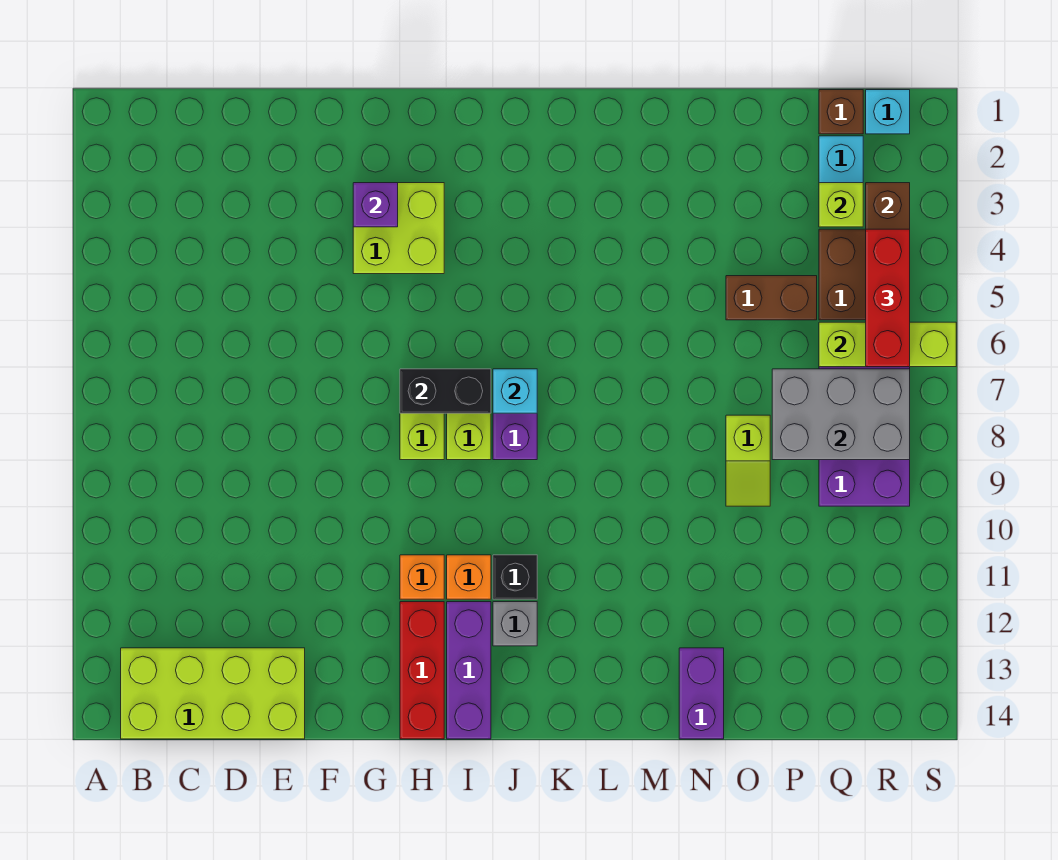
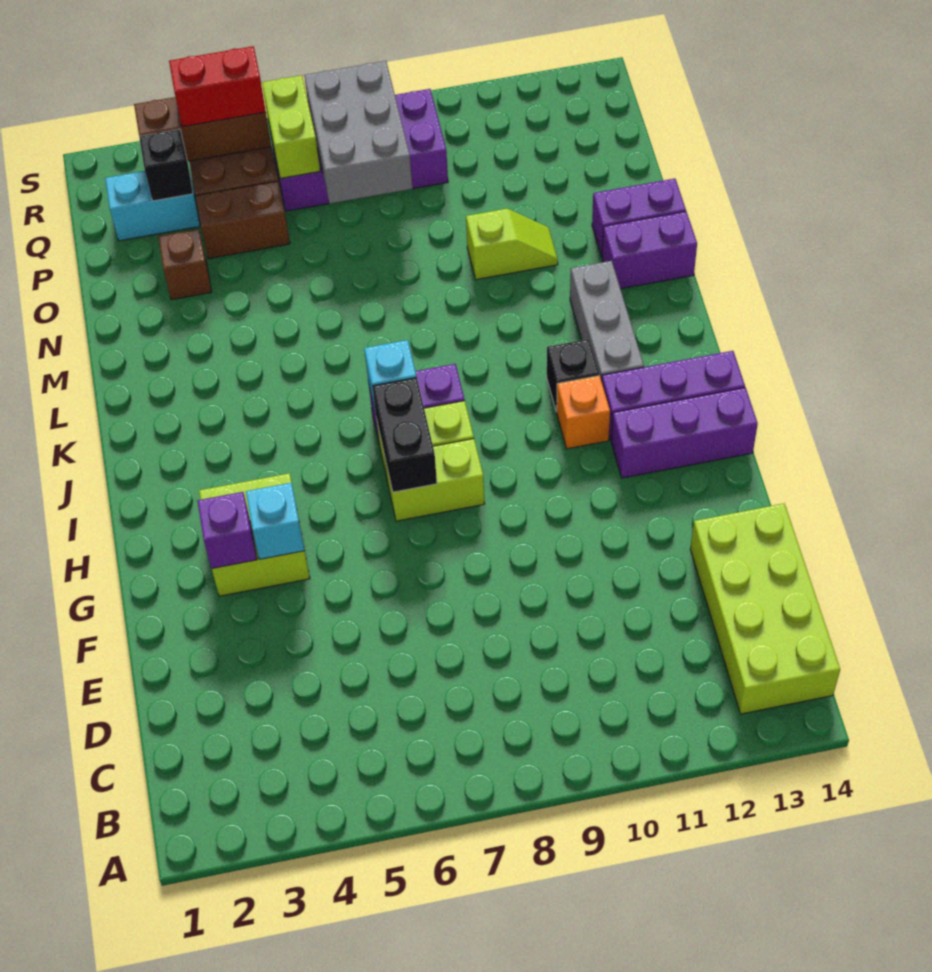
orange brick H11 level 1 -> none
red brick H12:H14 level 1 -> purple brick H12:H14 level 1
grey brick J12 level 1 -> grey brick J12:L12 level 1
none -> purple brick M13:M14 level 1
brown brick O5:P5 level 1 -> brown brick P4:P5 level 1
lime slope O8:O9 level 1 top 8 -> lime slope N10:N11 level 1 top 10
brown brick Q1 level 1 -> brown brick O3 level 1
lime brick Q3 level 2 -> black brick Q3 level 2
lime brick Q6:S6 level 2 -> lime brick Q6:R6 level 2
cyan brick R1 level 1 -> cyan brick G4 level 2
red brick R4:R6 level 3 -> red brick R4:R5 level 3

